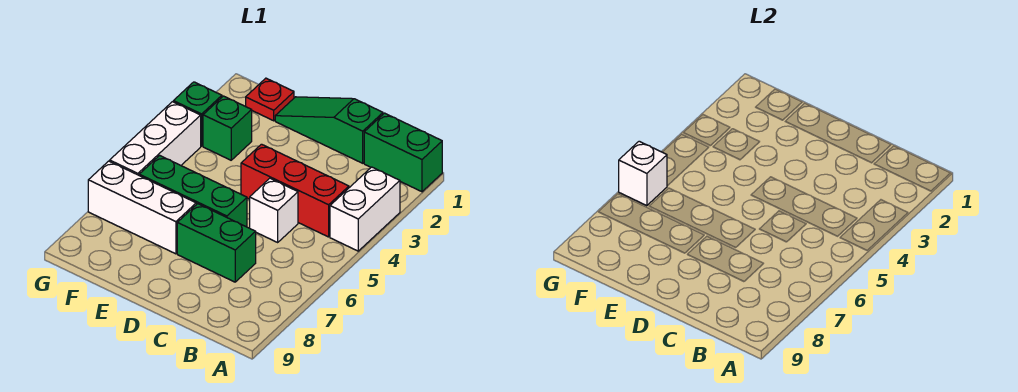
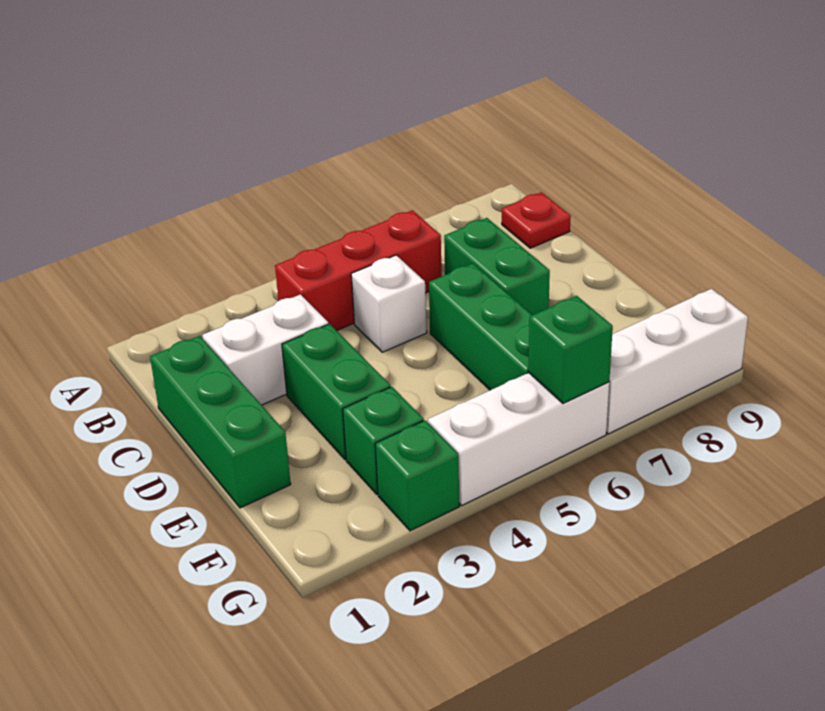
green brick A1:B1 level 1 -> green brick D3:E3 level 1
white brick A3:A4 level 1 -> white brick C2:C3 level 1
red brick B4:D4 level 1 -> red brick B4:B6 level 1
green slope C1:E1 level 1 top C -> green brick C1:E1 level 1
white brick E7:G7 level 1 -> white brick G7:G9 level 1
red plate F1 level 1 -> red plate B9 level 1
white brick G6 level 2 -> green brick G6 level 2

